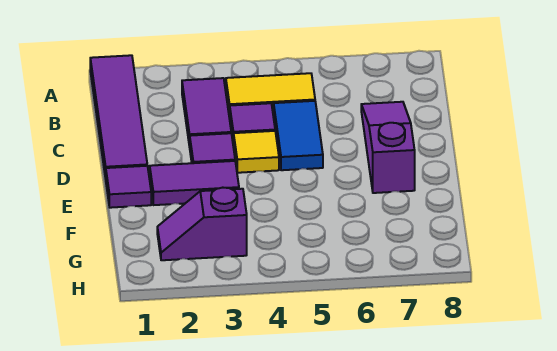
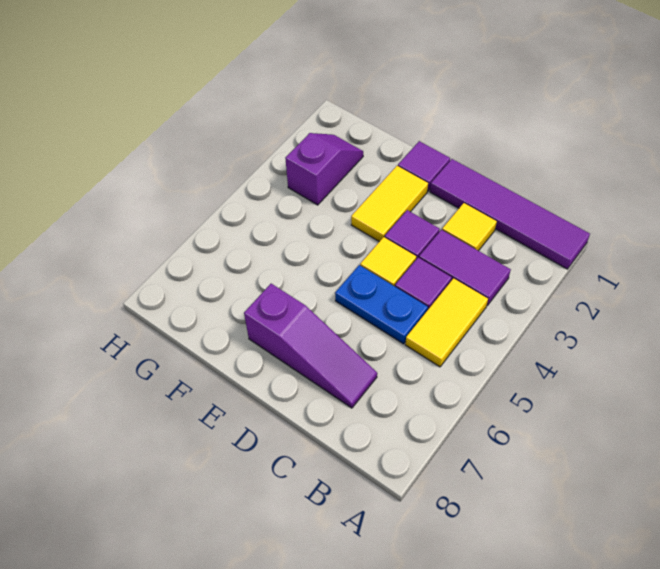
none -> yellow tile C2 level 1
blue tile C5:D5 level 1 -> blue plate C5:D5 level 1
purple tile E2:E3 level 1 -> yellow tile E2:E3 level 1

